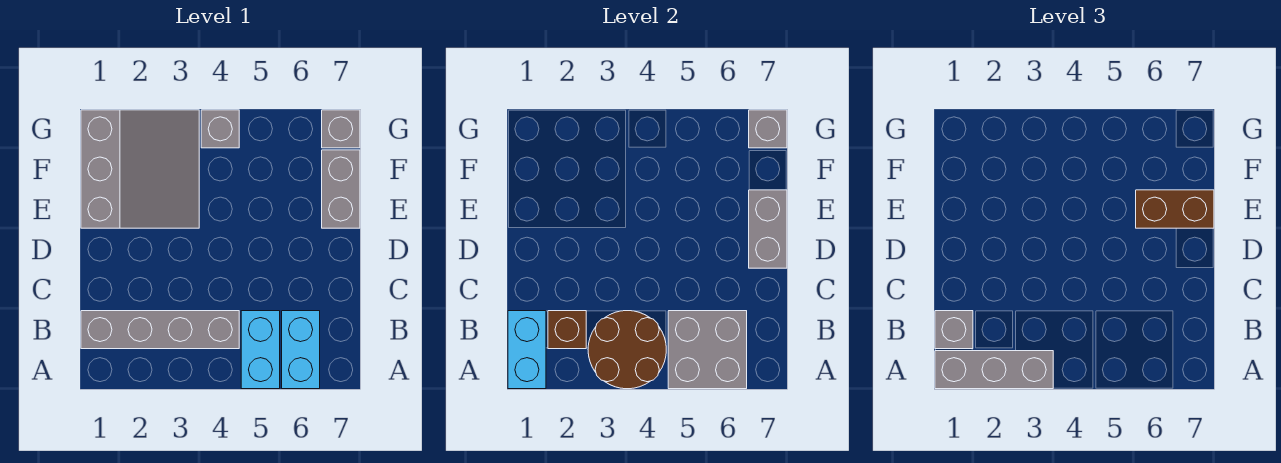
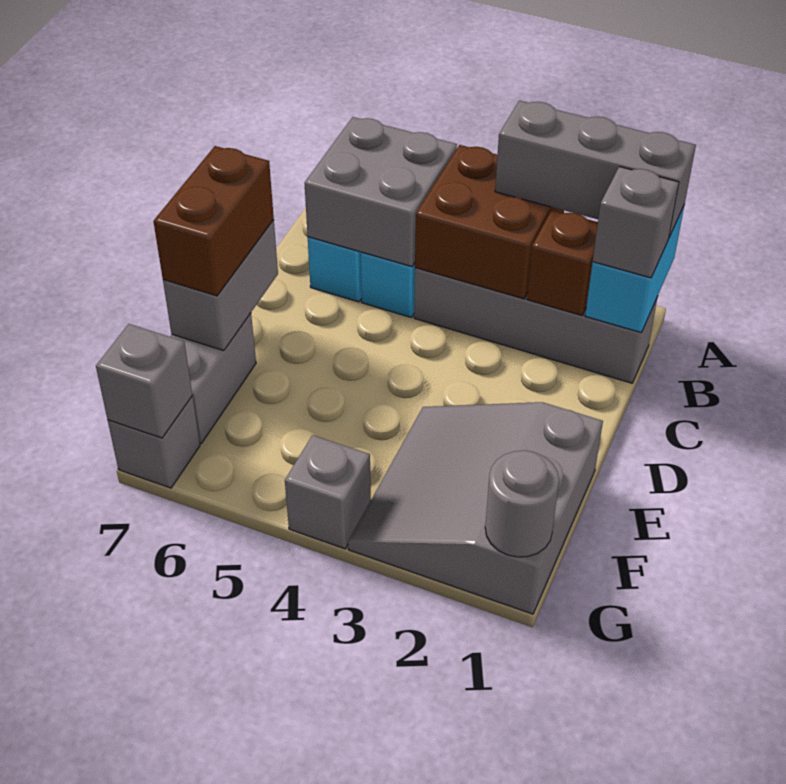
brown round brick A3:B4 level 2 -> brown brick A3:B4 level 2
brown brick E6:E7 level 3 -> brown brick D7:E7 level 3
none -> grey round brick G1 level 2

